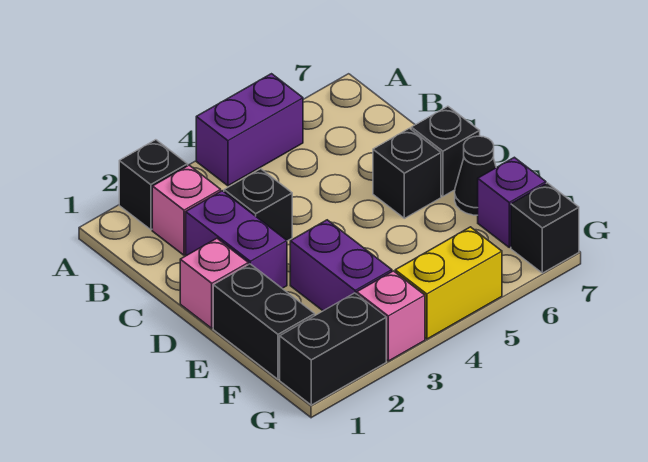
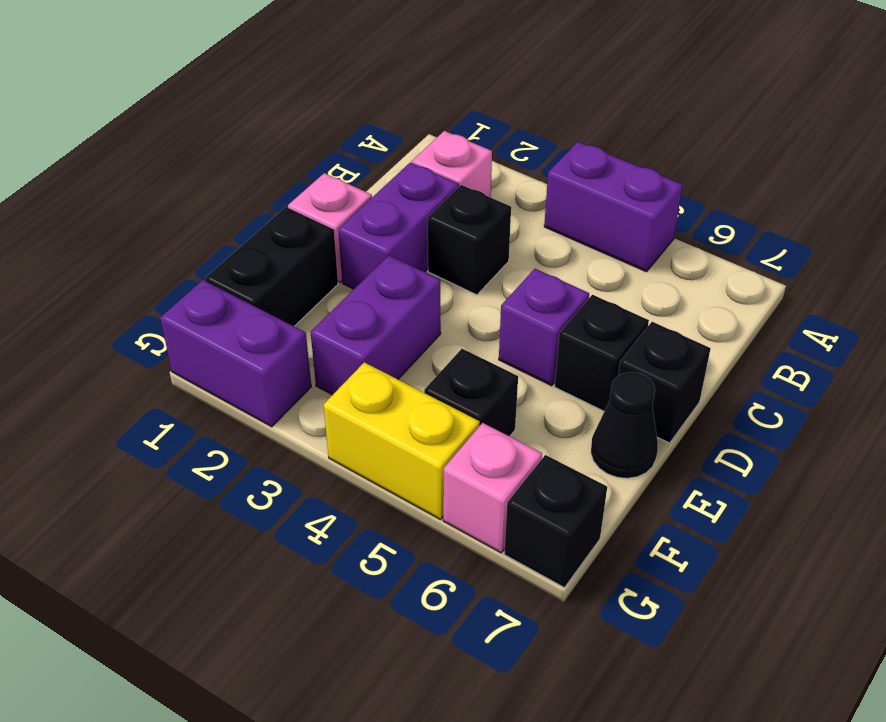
black brick A2 level 1 -> black brick F5 level 1
purple brick F7 level 1 -> purple brick D5 level 1
black brick G1:G2 level 1 -> purple brick G1:G2 level 1
pink brick G3 level 1 -> pink brick G6 level 1

